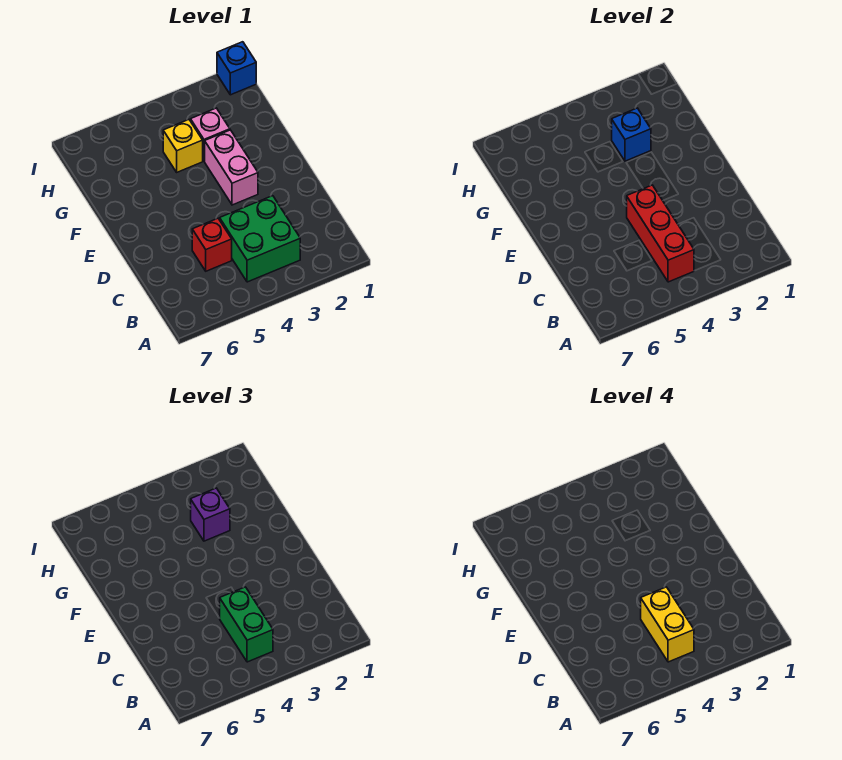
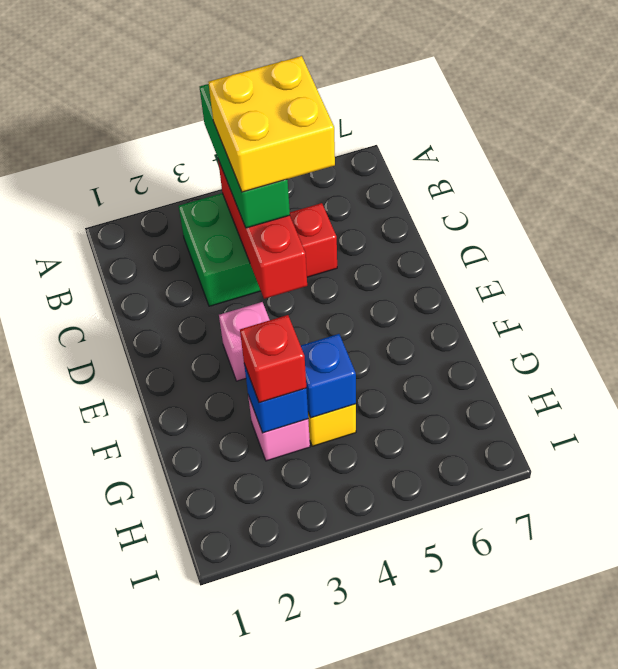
green brick B4:C4 level 3 -> green brick A4:C4 level 3
yellow brick B4:C4 level 4 -> yellow brick B4:C5 level 4
pink brick E3:F3 level 1 -> pink brick E3 level 1
purple brick G3 level 3 -> red brick G3 level 3
blue brick I1 level 1 -> blue brick G4 level 2

